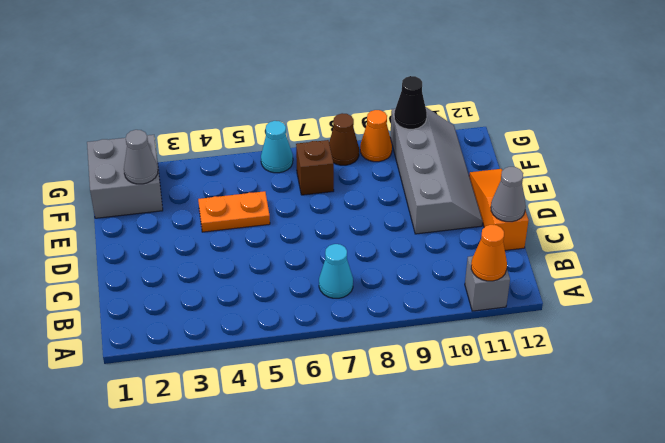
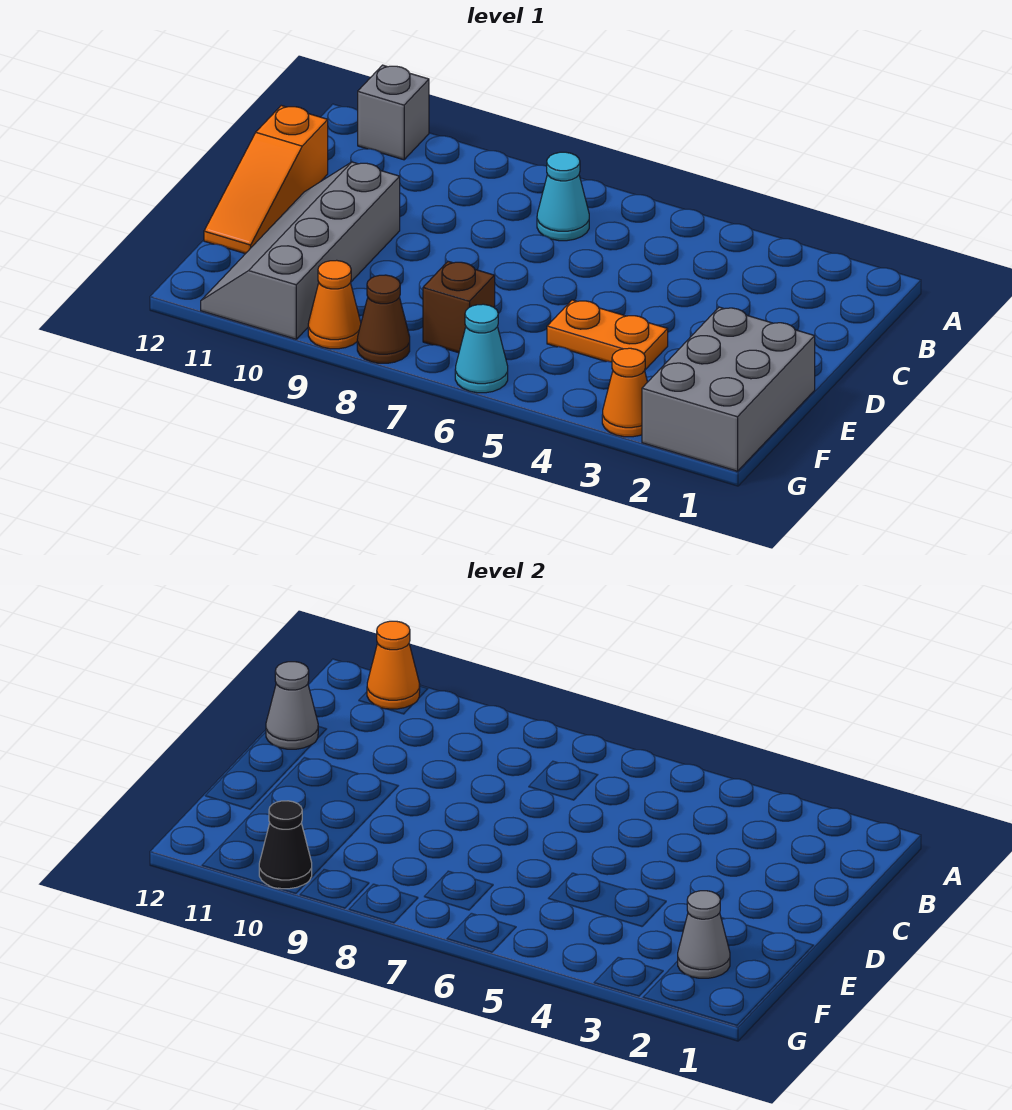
grey brick F1:G2 level 1 -> grey brick E1:G2 level 1
none -> orange cone G3 level 1

